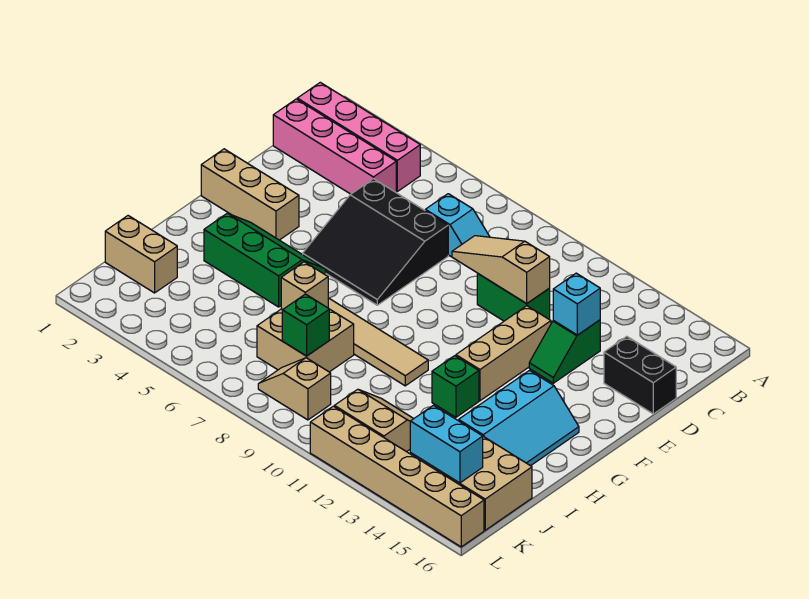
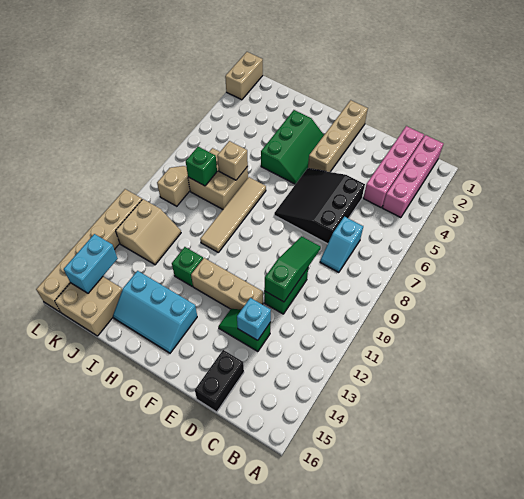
tan slope D9:D11 level 2 top 11 -> green slope D9:D11 level 2 top 11
tan brick F1:F3 level 1 -> tan brick F1:F4 level 1
tan brick J1:J2 level 1 -> tan brick L1:L2 level 1

